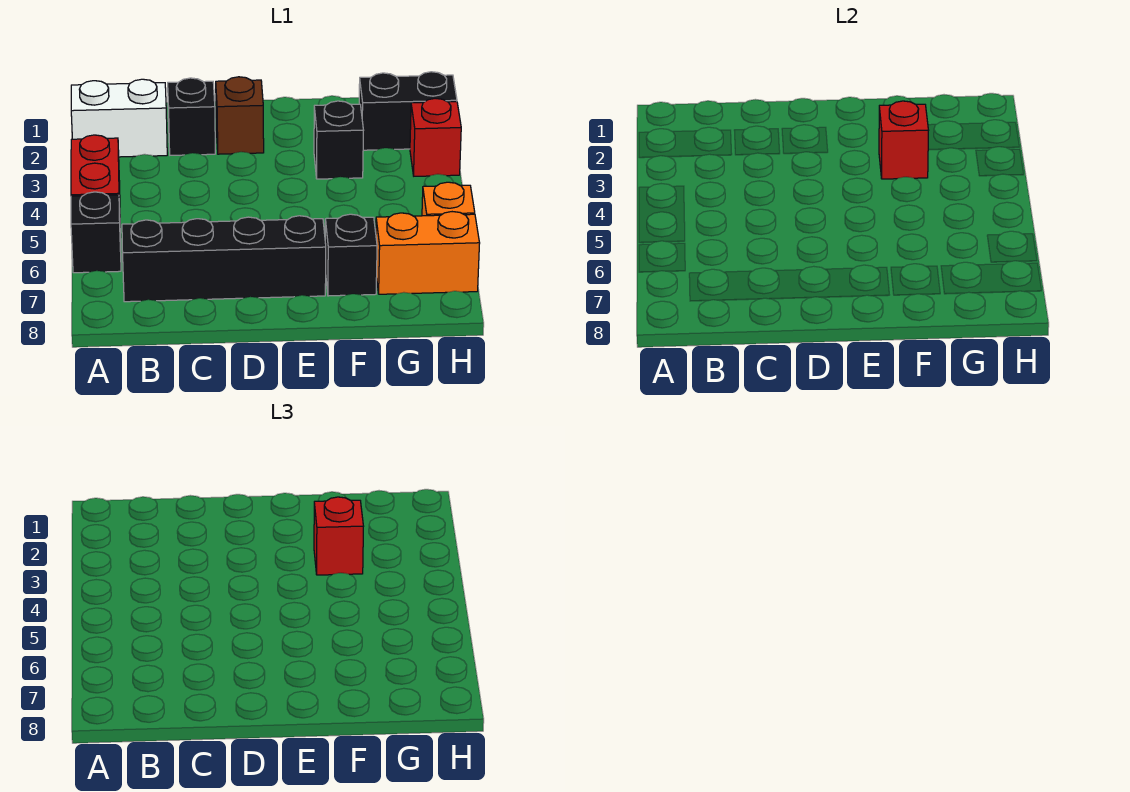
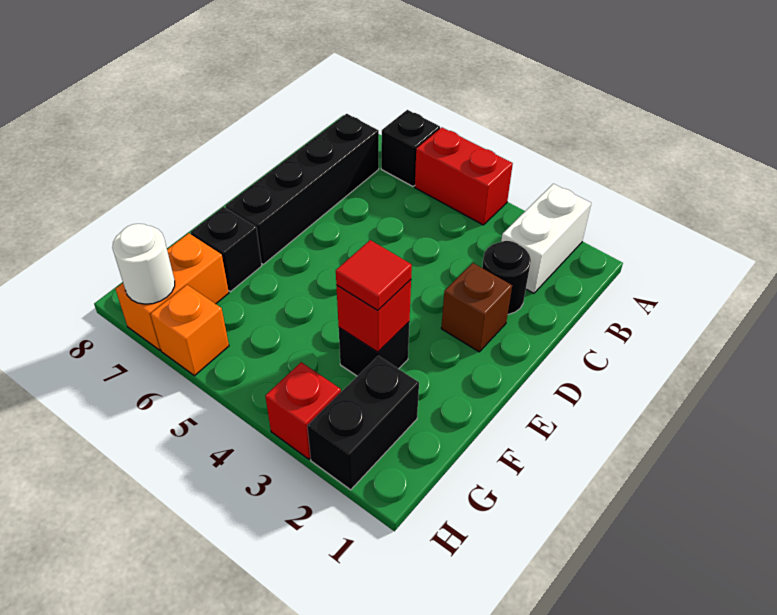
black brick C2 level 1 -> black round brick C2 level 1
red brick F3 level 3 -> red tile F3 level 3
none -> white round brick H7 level 2

